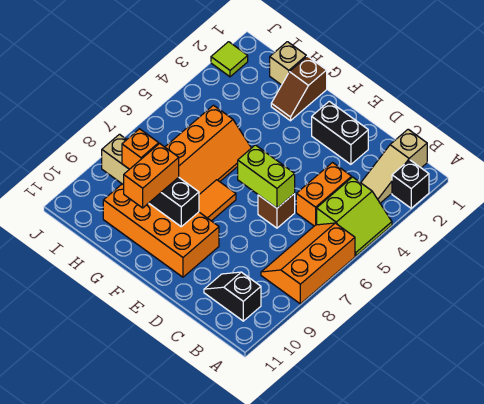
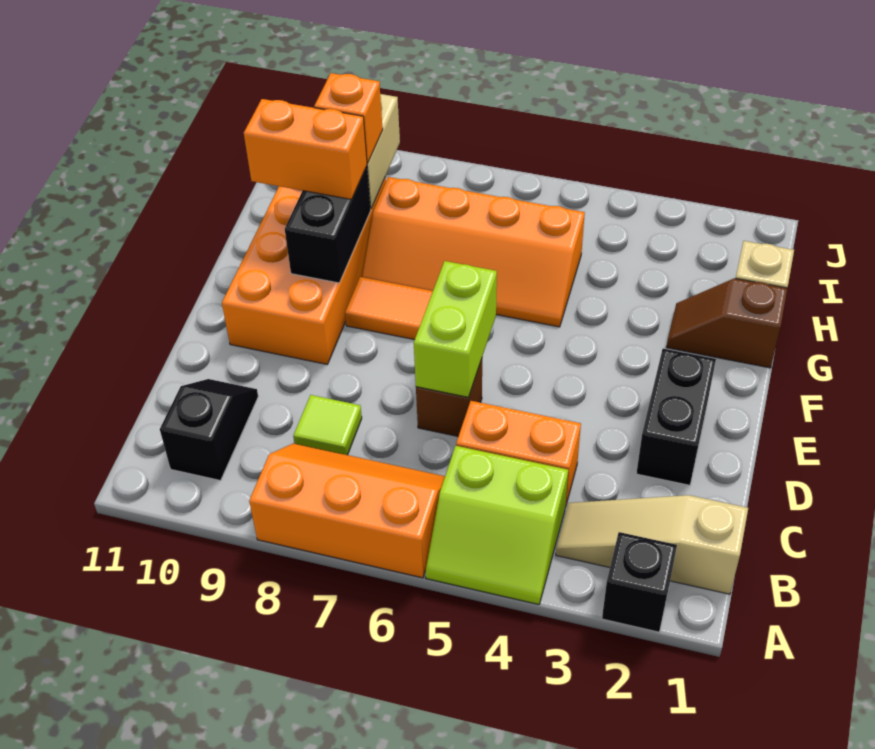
lime tile J2 level 1 -> lime tile C8 level 1

